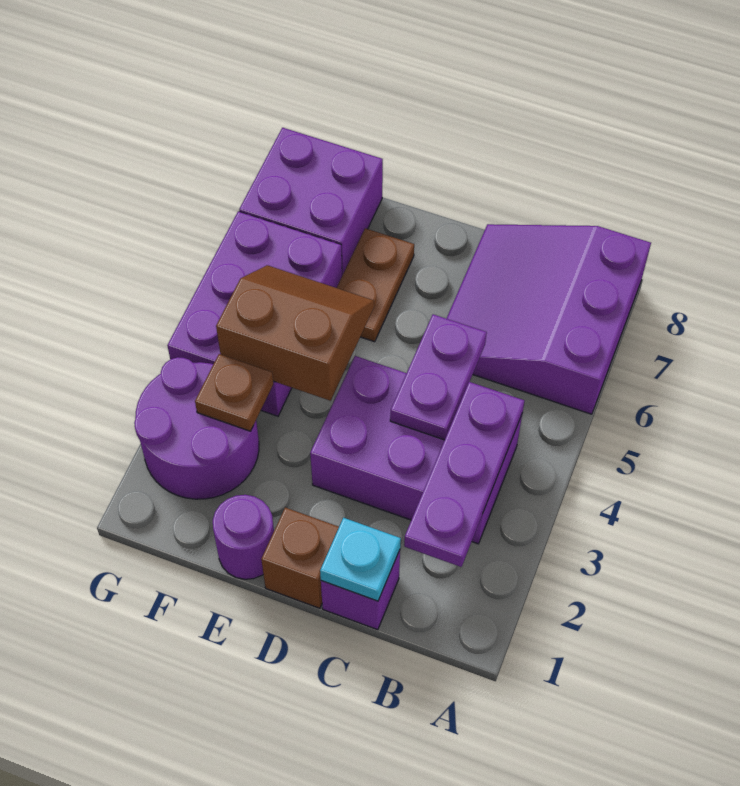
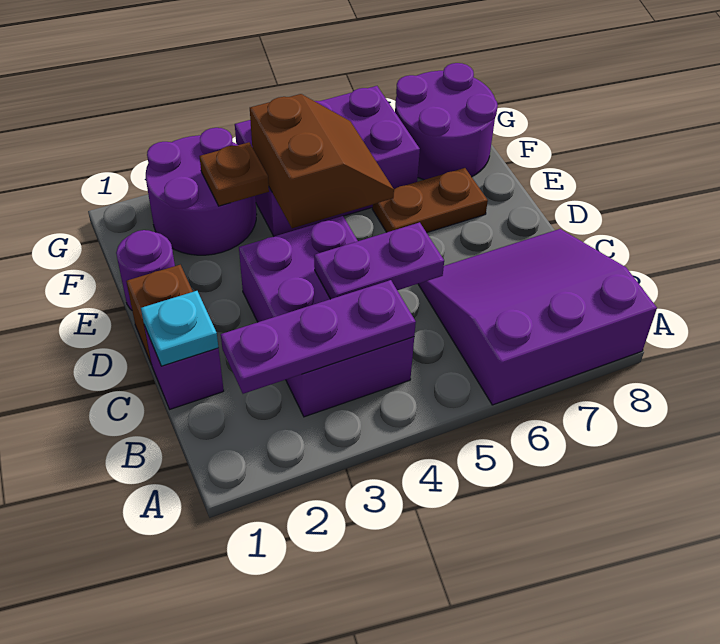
purple brick F7:G8 level 1 -> purple round brick F7:G8 level 1

